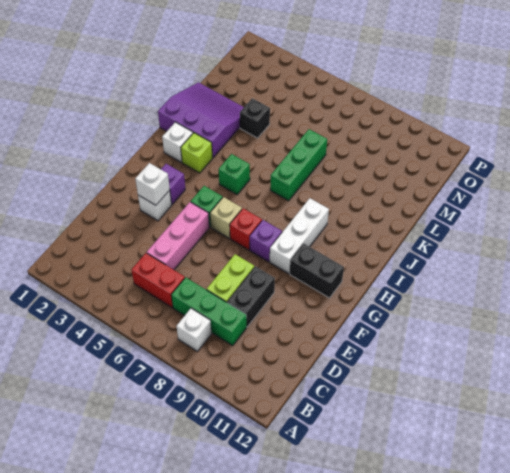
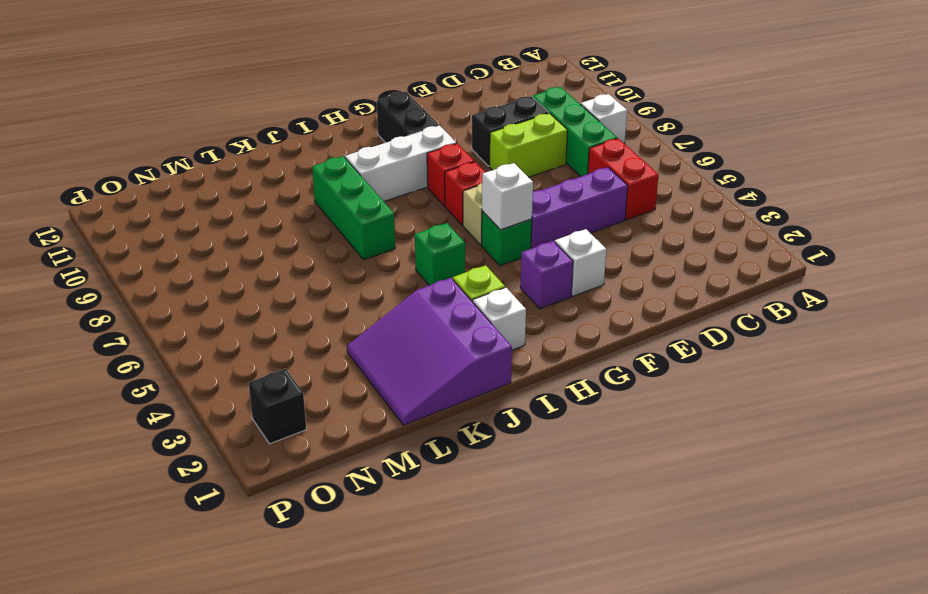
pink brick D5:F5 level 1 -> purple brick D5:F5 level 1
white brick F3 level 2 -> white brick G5 level 2
purple brick G8 level 1 -> red brick G8 level 1
green brick J7:L7 level 1 -> green brick J7:J9 level 1
black brick L4 level 1 -> black brick O2 level 1

